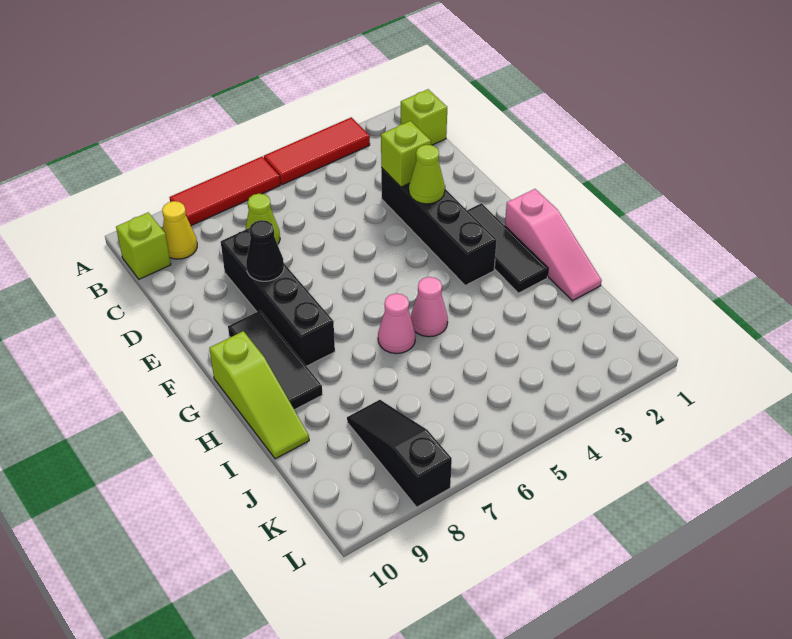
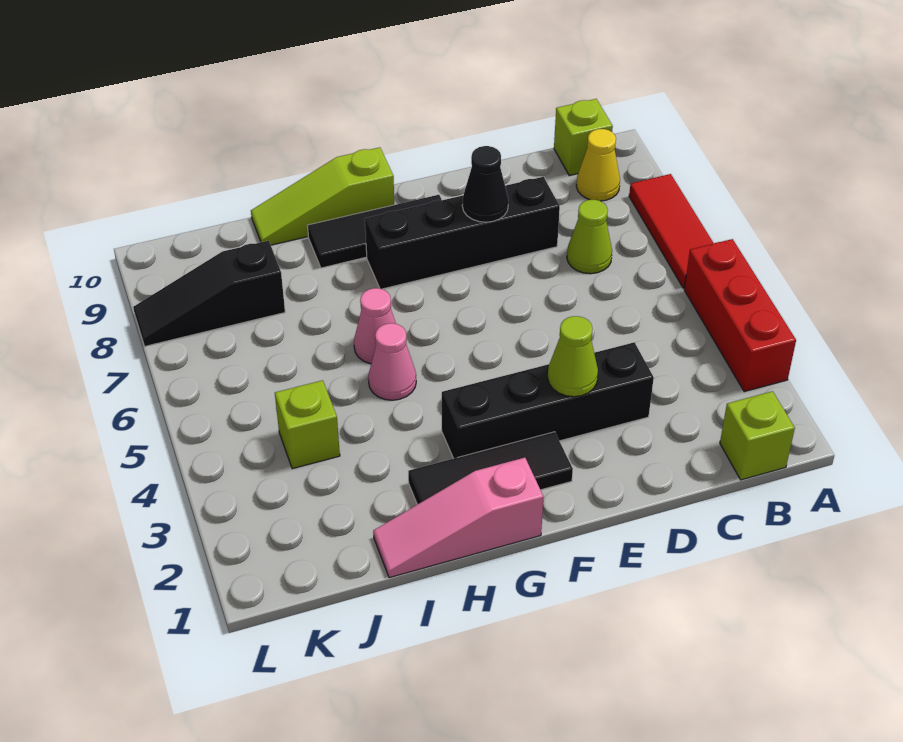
red tile A3:A5 level 1 -> red brick A3:A5 level 1
lime brick D3 level 2 -> lime brick J4 level 1
black slope J8:L8 level 1 top L -> black slope J8:L8 level 1 top J

